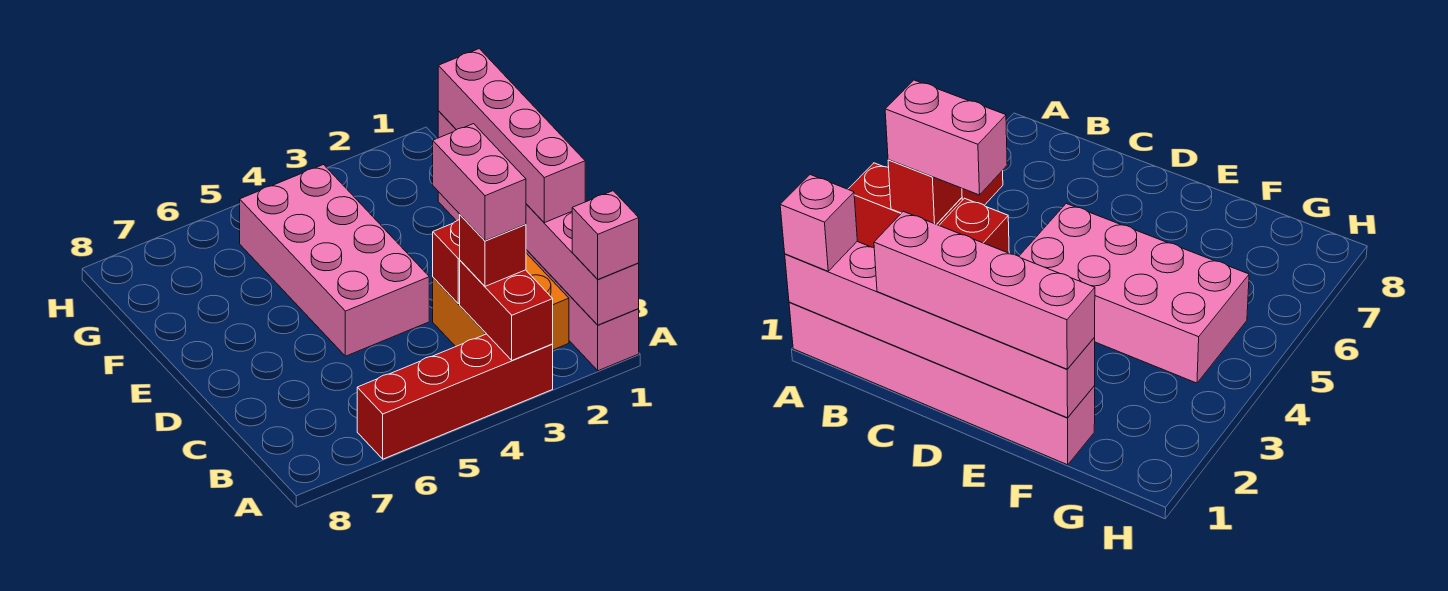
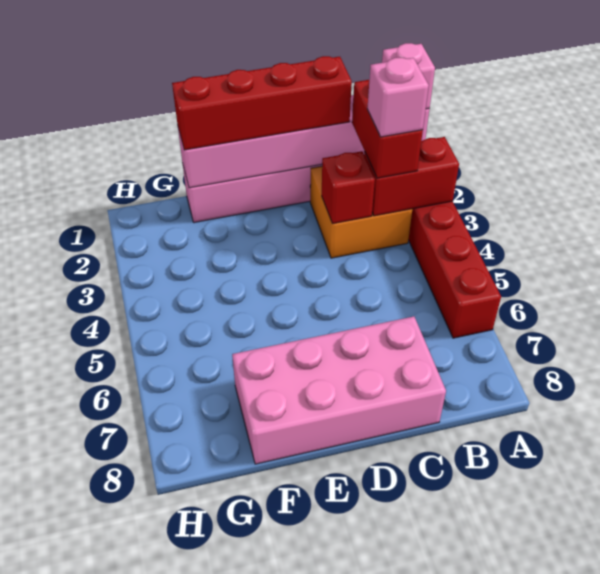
red brick B3 level 3 -> red brick B2:B3 level 3
pink brick B3:C3 level 4 -> pink brick B3 level 4
pink brick C1:F1 level 3 -> red brick C1:F1 level 3
pink brick D4:G5 level 1 -> pink brick C7:F8 level 1

